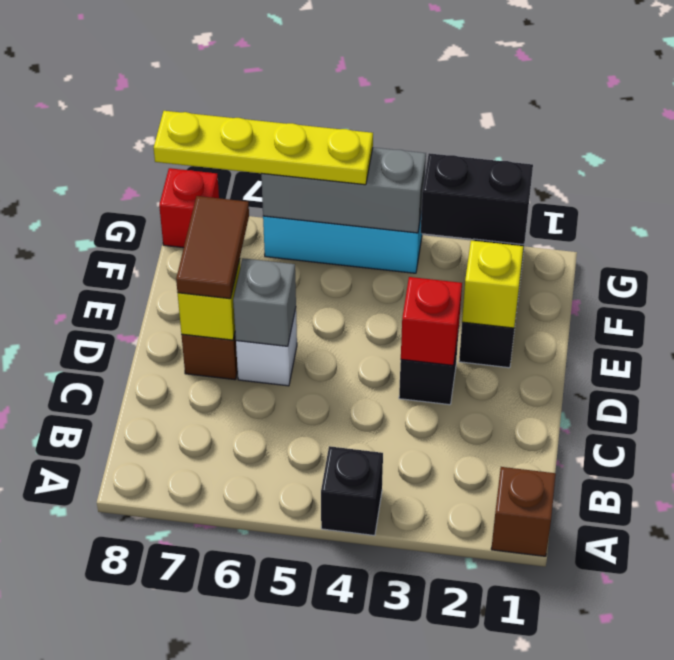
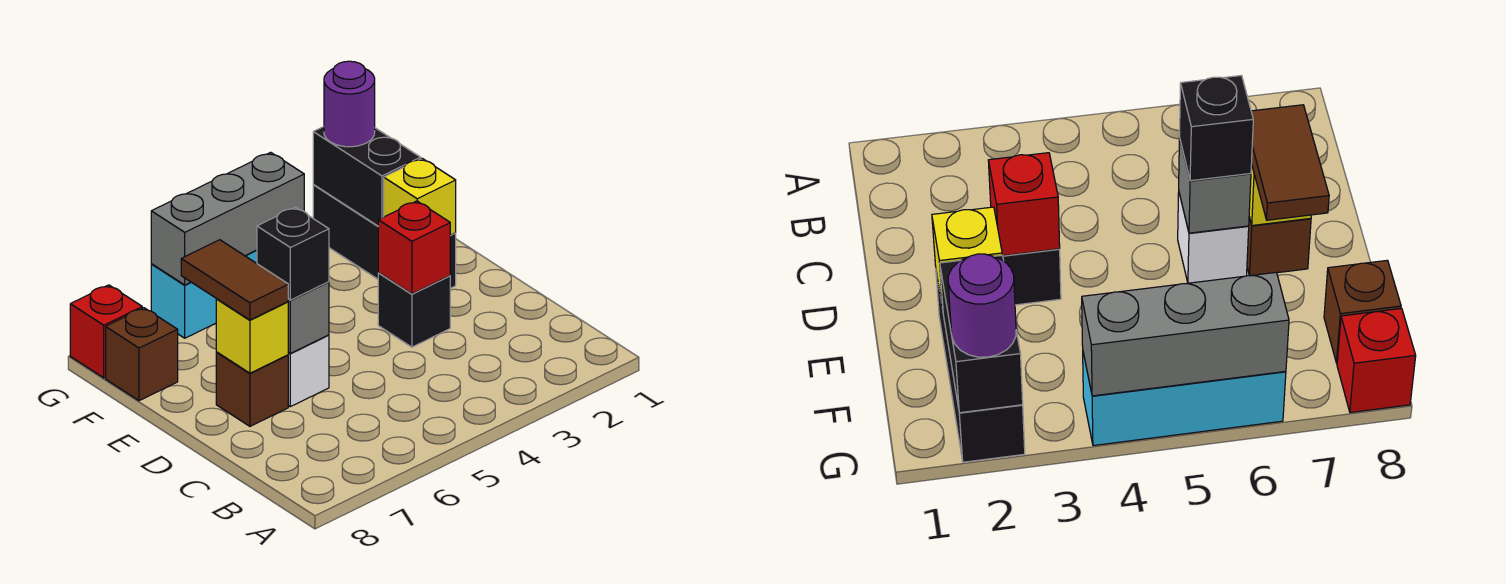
brown brick A1 level 1 -> brown brick F8 level 1
black brick A4 level 1 -> black brick D6 level 3
black brick G2:G3 level 2 -> black brick F2:G2 level 2
none -> purple round brick G2 level 3
yellow plate G5:G8 level 3 -> none

